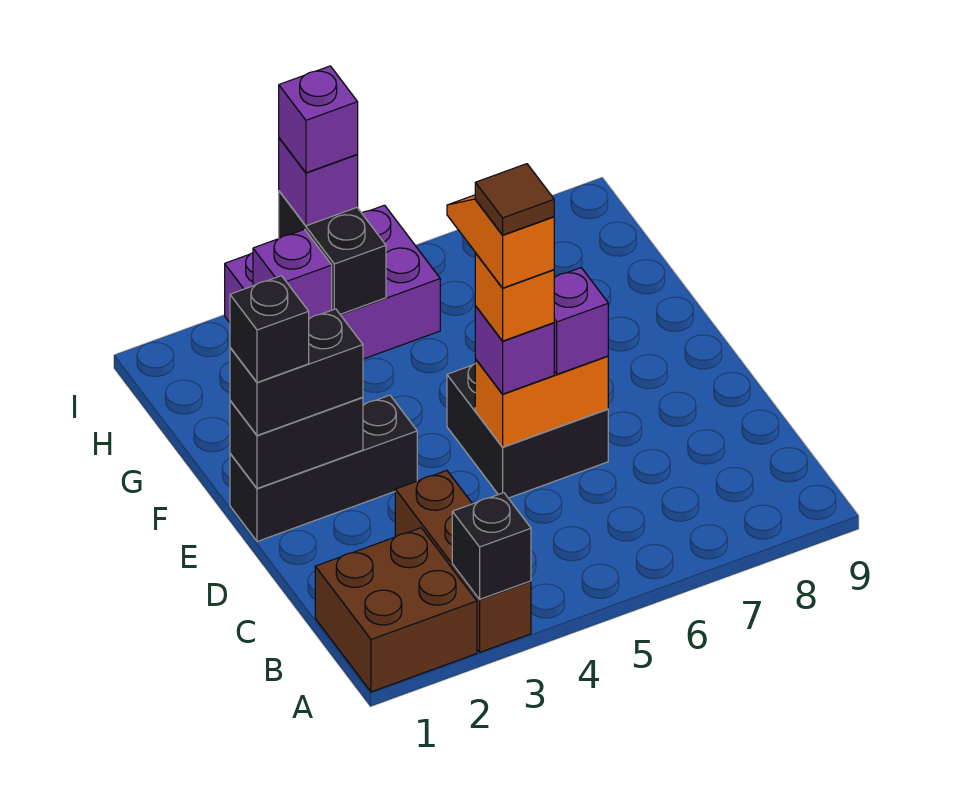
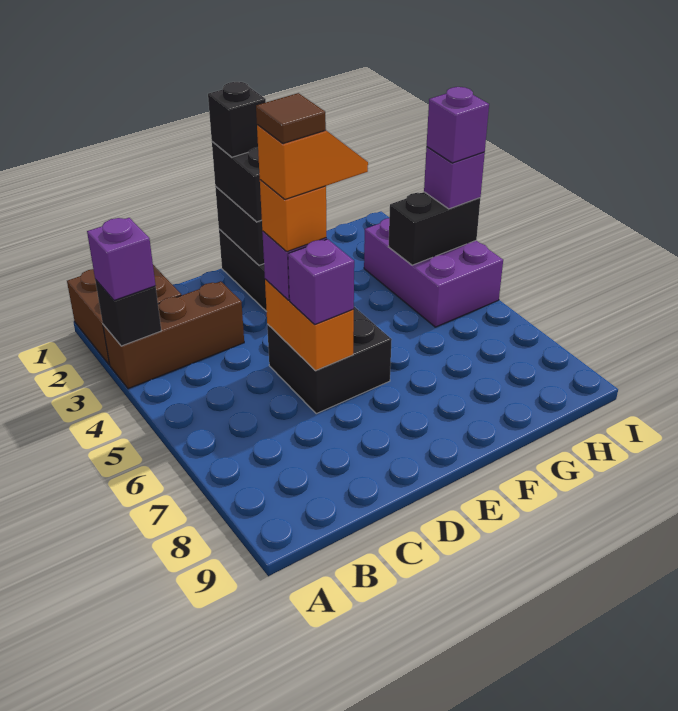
purple brick H3 level 2 -> purple brick A3 level 3

